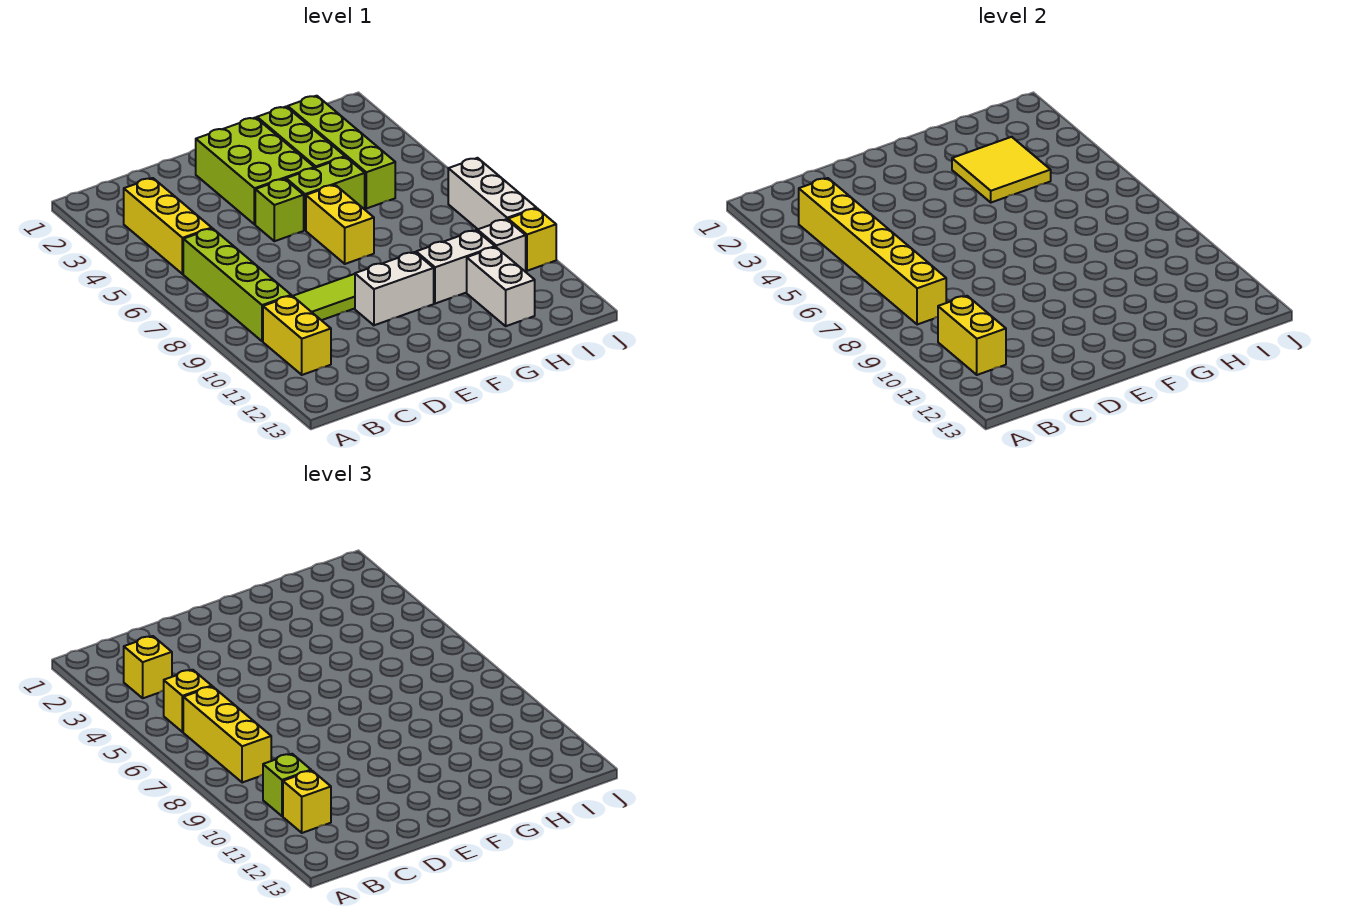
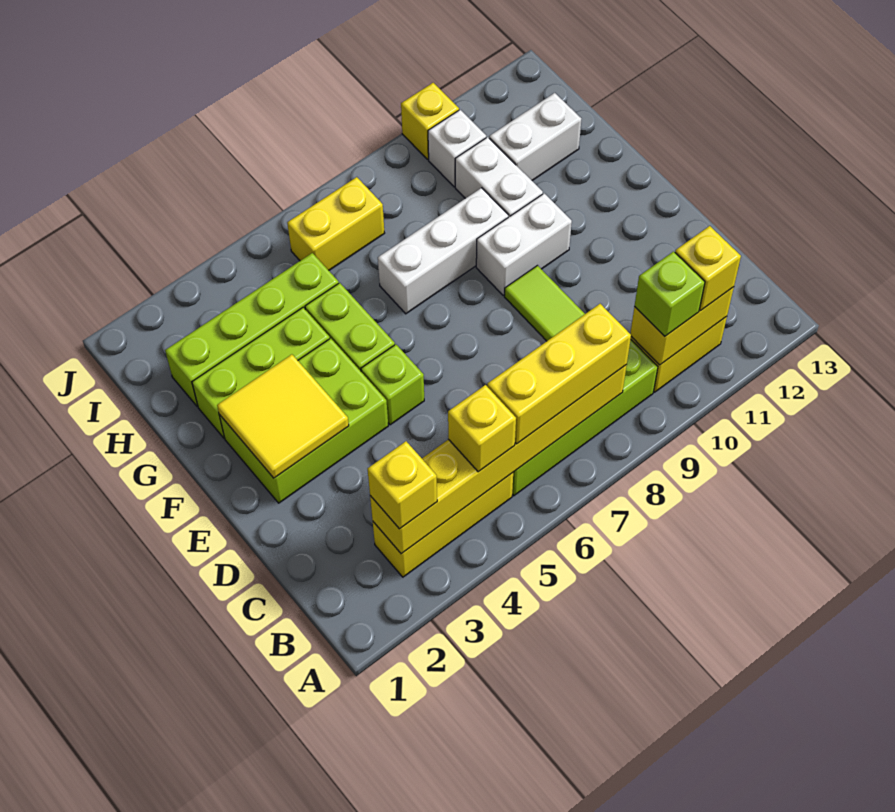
white brick E10:F10 level 1 -> white brick F9:F10 level 1
yellow brick F6:F7 level 1 -> yellow brick I6:I7 level 1
yellow tile G3:H4 level 2 -> yellow tile E2:F3 level 2
white brick J7:J9 level 1 -> white brick G7:G9 level 1

